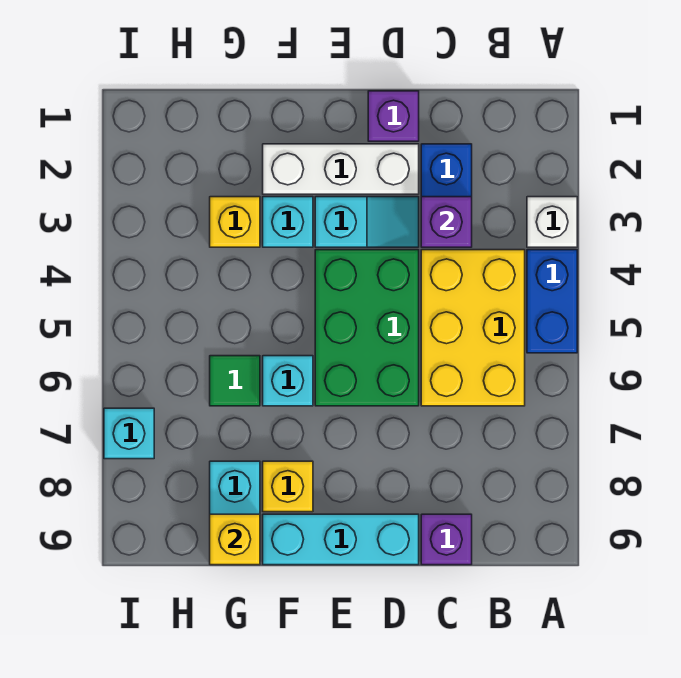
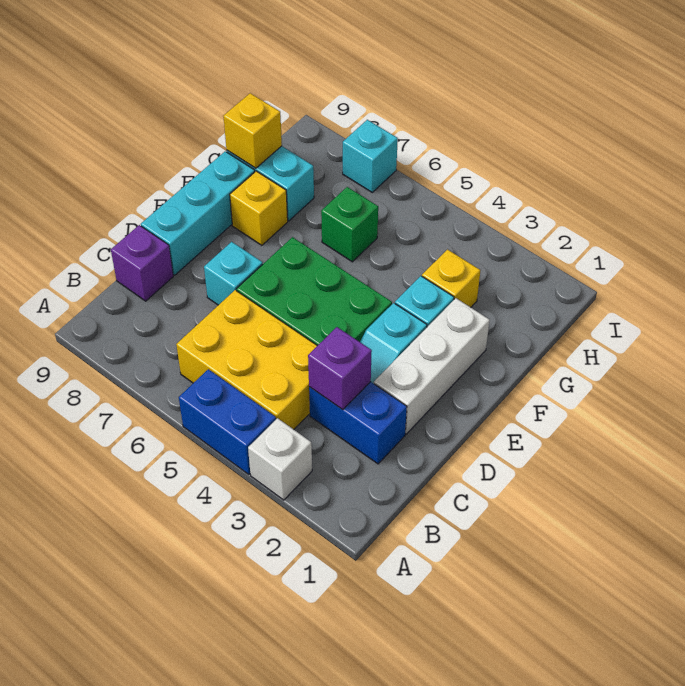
purple brick D1 level 1 -> none
cyan brick F6 level 1 -> cyan brick D7 level 1
green tile G6 level 1 -> green brick G6 level 1

